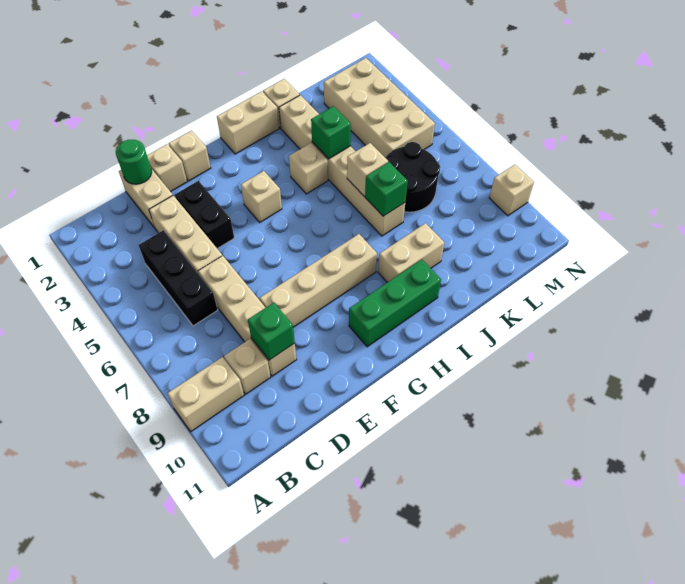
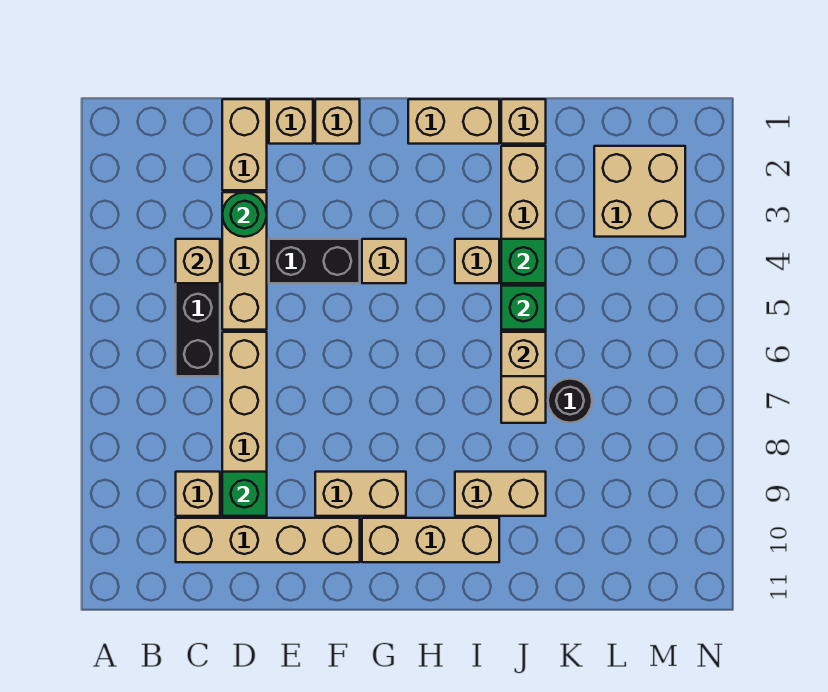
tan brick A9:B9 level 1 -> tan brick F9:G9 level 1
green round brick D1 level 2 -> green round brick D3 level 2
black brick E3:E4 level 1 -> black brick E4:F4 level 1
tan brick E8:H8 level 1 -> tan brick C10:F10 level 1
green brick G10:I10 level 1 -> tan brick G10:I10 level 1
green brick J7 level 2 -> green brick J5 level 2
black round brick K6:L7 level 1 -> black round brick K7 level 1
tan brick L2:M5 level 1 -> tan brick L2:M3 level 1
tan brick N9 level 1 -> tan brick C4 level 2

